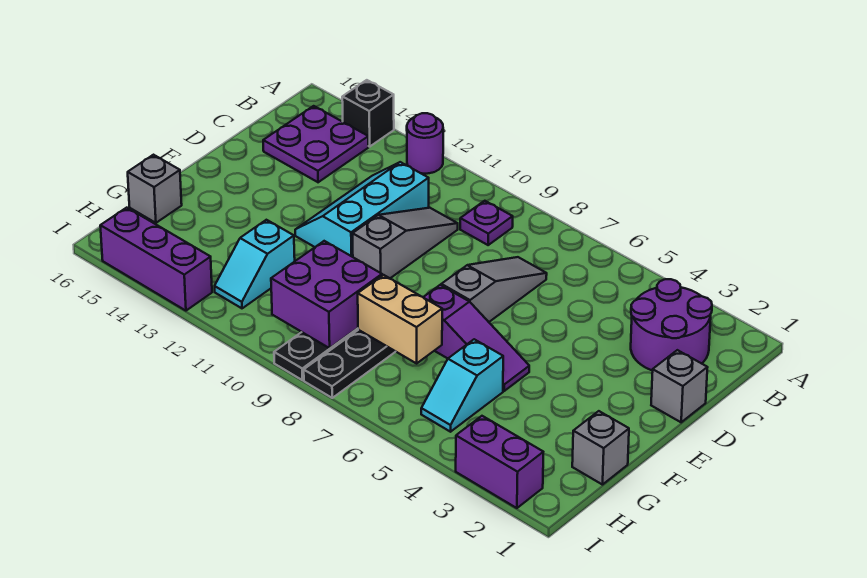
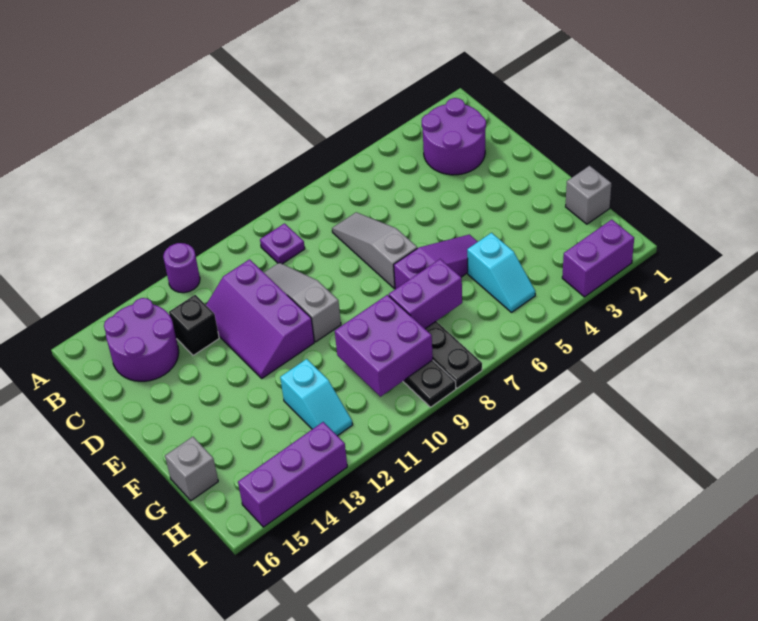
black brick A14 level 1 -> black brick C13 level 1
purple plate B14:C15 level 1 -> purple round brick B14:C15 level 1
cyan slope C11:E12 level 1 top 11 -> purple slope C11:E12 level 1 top 11
grey brick D1 level 1 -> none
tan brick G7:G8 level 2 -> purple brick G7:G8 level 2

